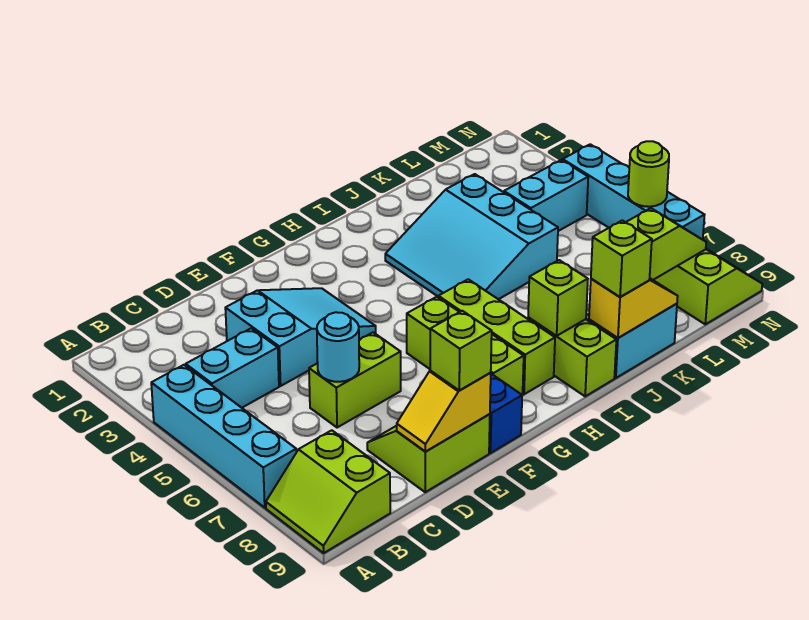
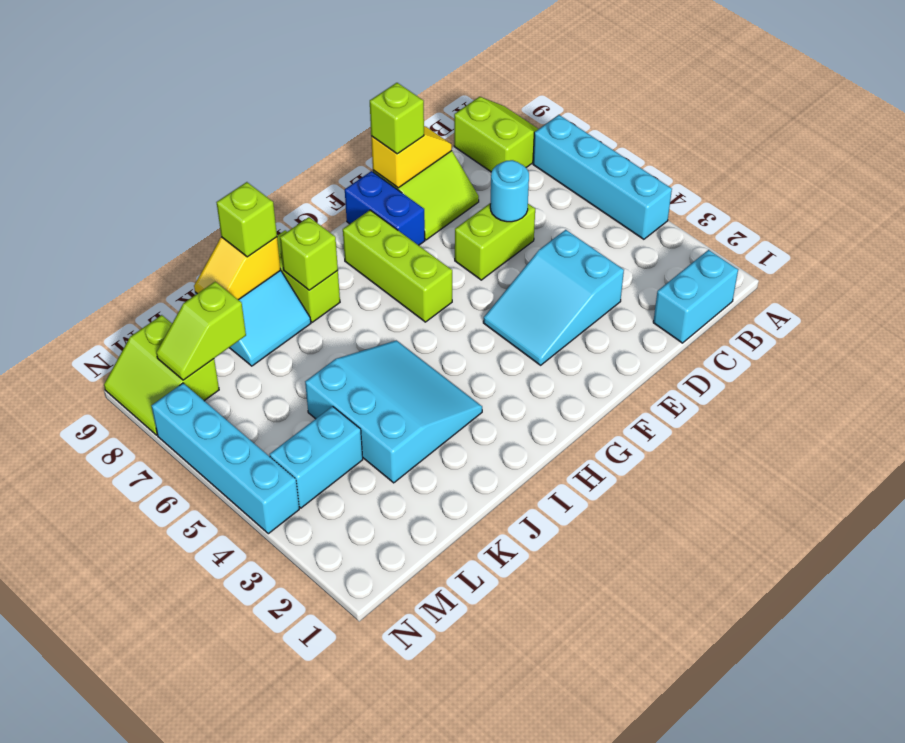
cyan brick B4:C4 level 1 -> cyan brick B1:C1 level 1
lime brick H6:H8 level 1 -> none
lime round brick N6 level 2 -> none

